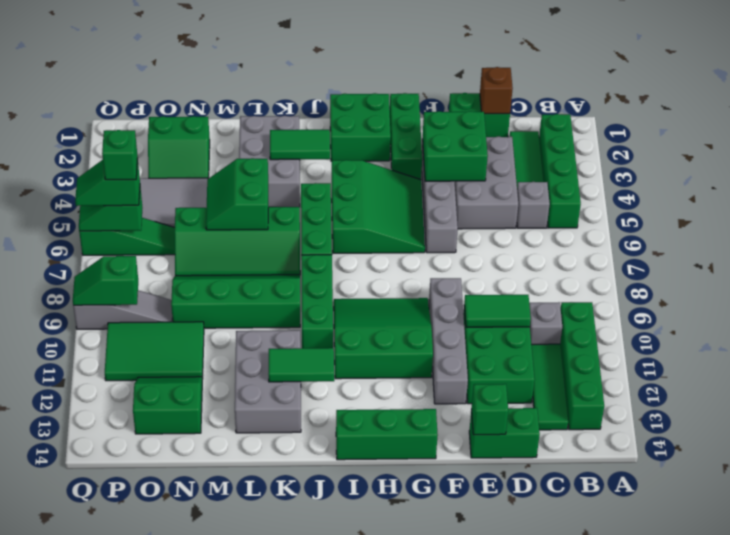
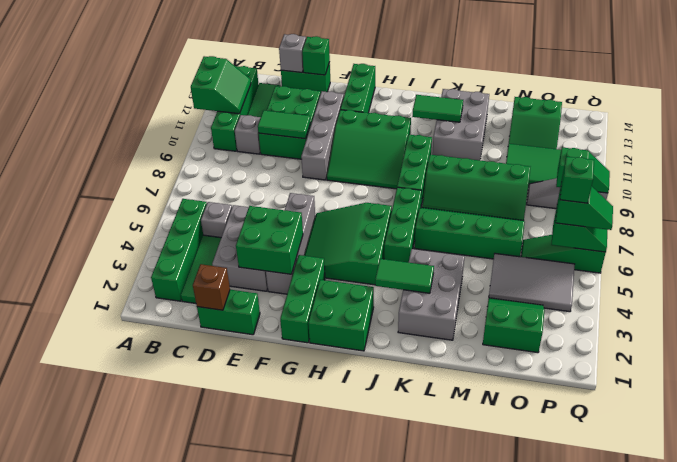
none -> grey brick D14 level 2
green brick G14:I14 level 1 -> green brick G12:G14 level 1
green slope L5:M6 level 2 top L -> green slope A11:B12 level 2 top A

